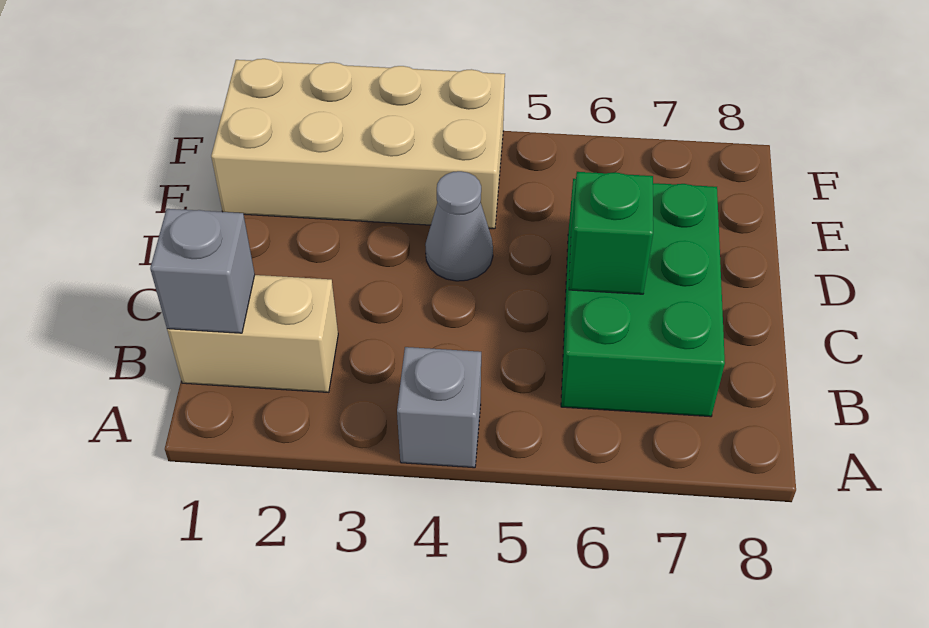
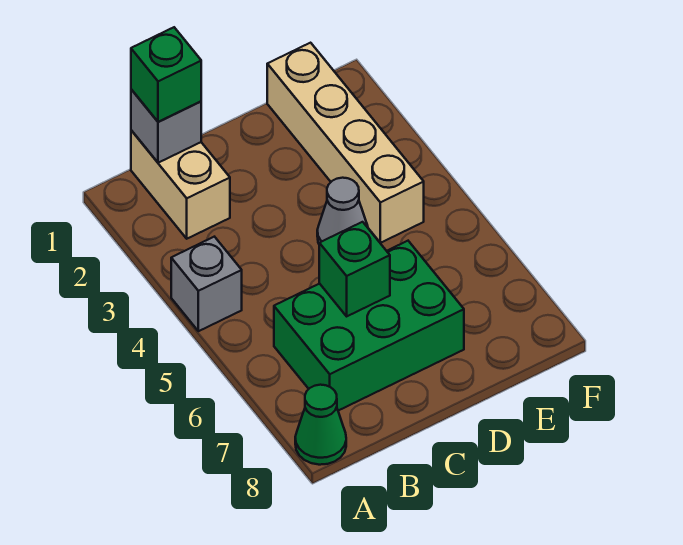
none -> green cone A8 level 1
none -> green brick B1 level 3
tan brick E1:F4 level 1 -> tan brick E1:E4 level 1

